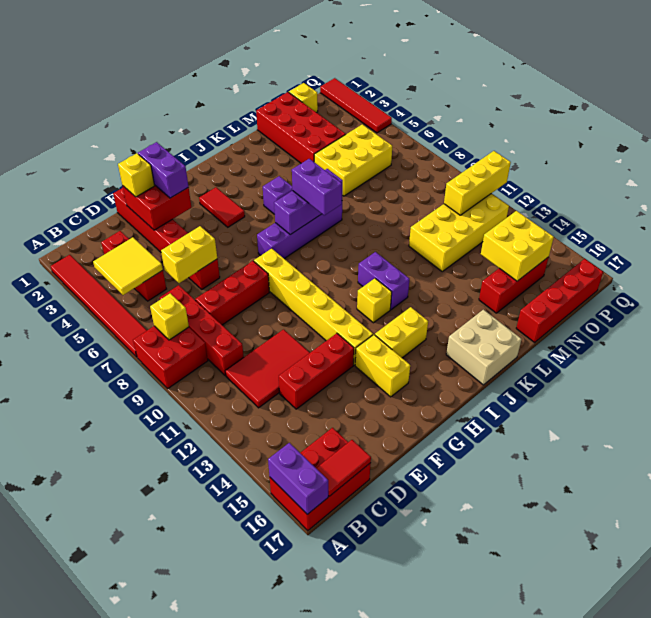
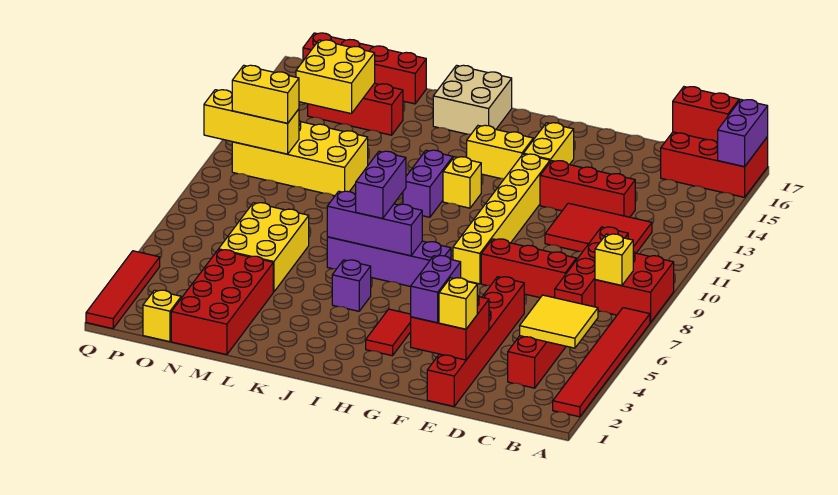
red tile B17:C17 level 2 -> red brick B17:C17 level 2
yellow brick D6:E6 level 2 -> yellow brick O11:P11 level 3
yellow brick M5:O6 level 1 -> yellow brick M5:N7 level 1

